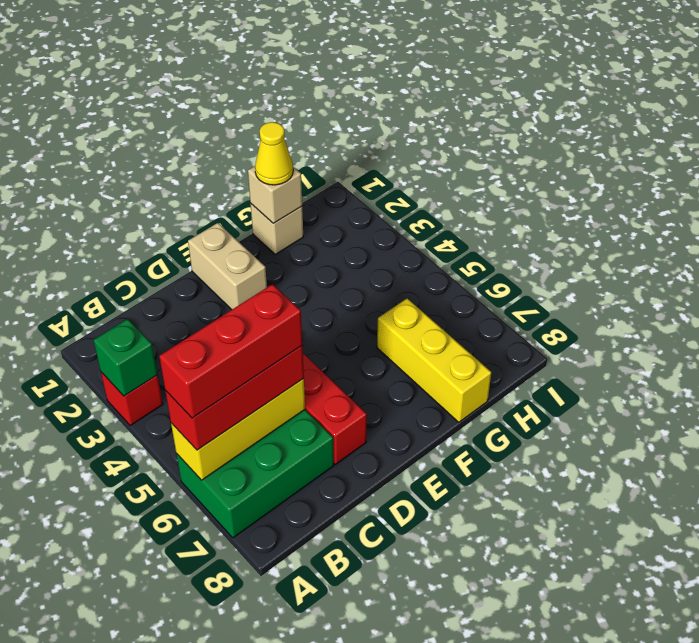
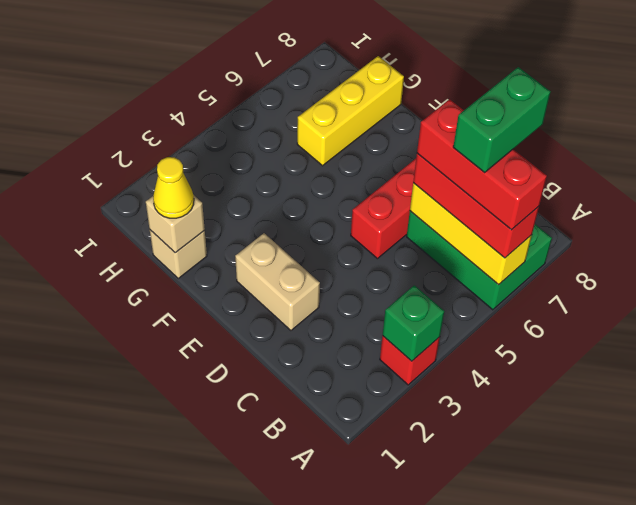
none -> green brick B6:B7 level 5
tan brick E1:E2 level 1 -> tan brick D2:E2 level 1

